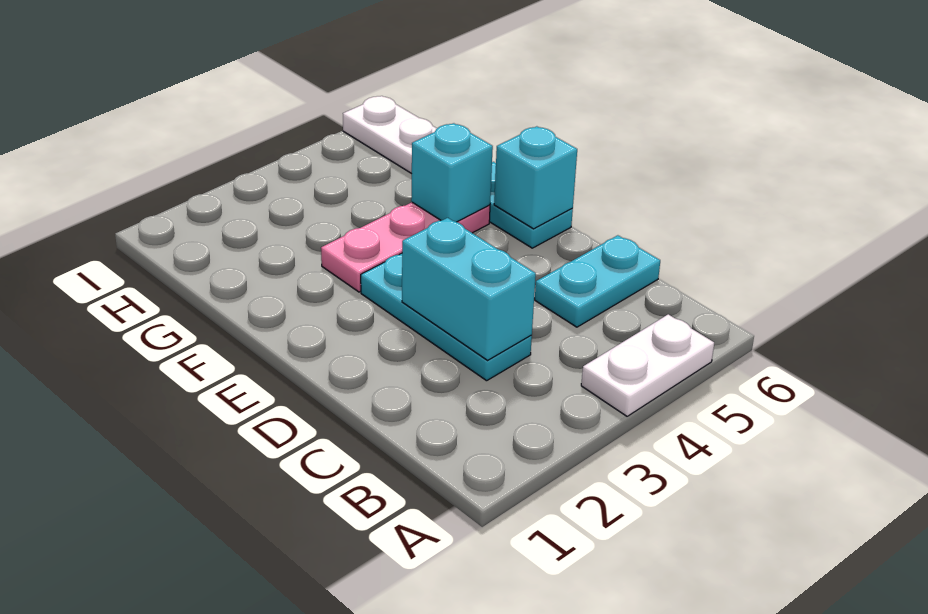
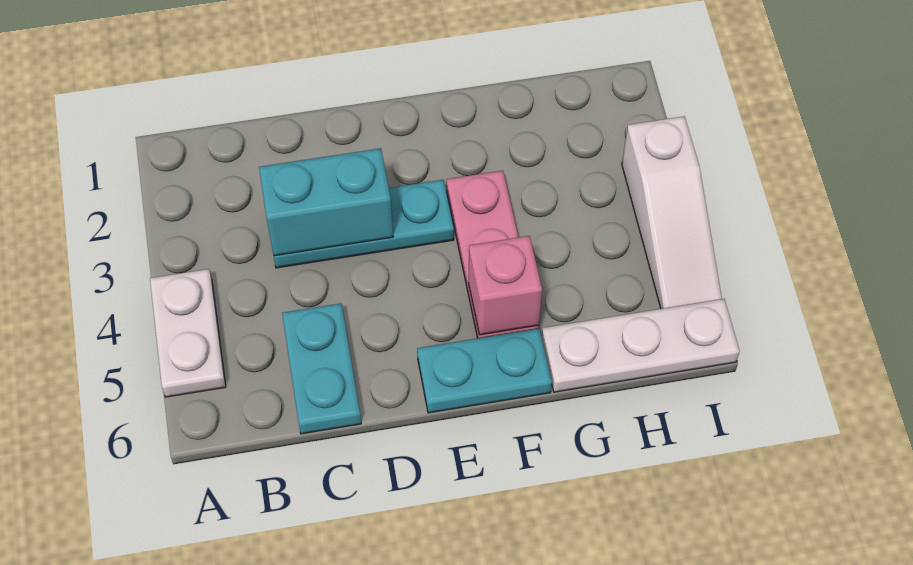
cyan brick E6 level 2 -> none
cyan brick F5 level 2 -> pink brick F5 level 2
none -> white slope I3:I5 level 1 top 3

